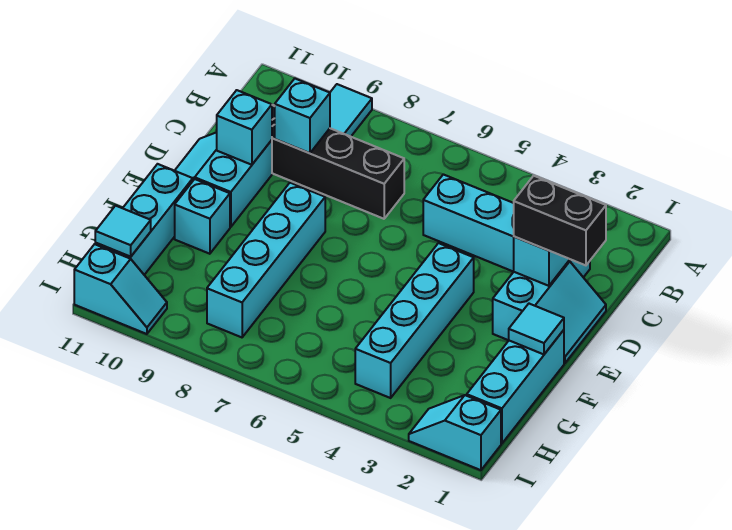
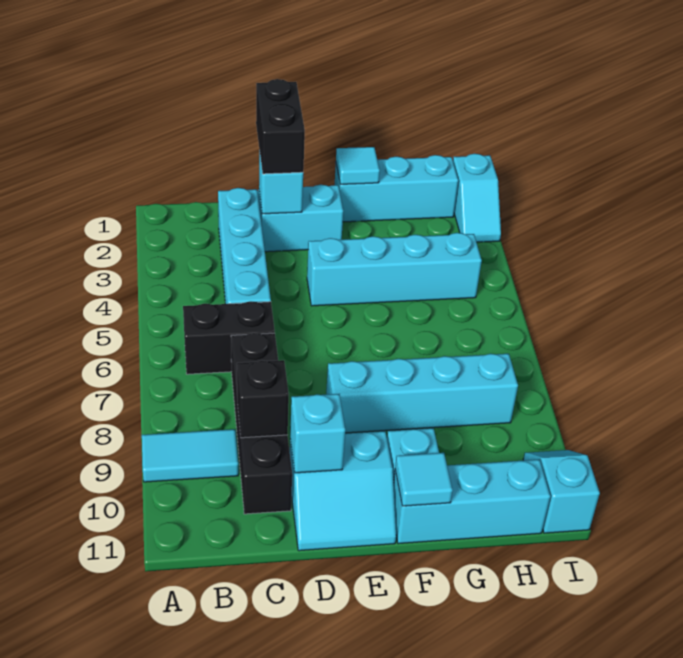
none -> black brick B6:C6 level 1
cyan brick C9 level 2 -> black brick C9 level 2
cyan tile H11 level 2 -> cyan tile F11 level 2

